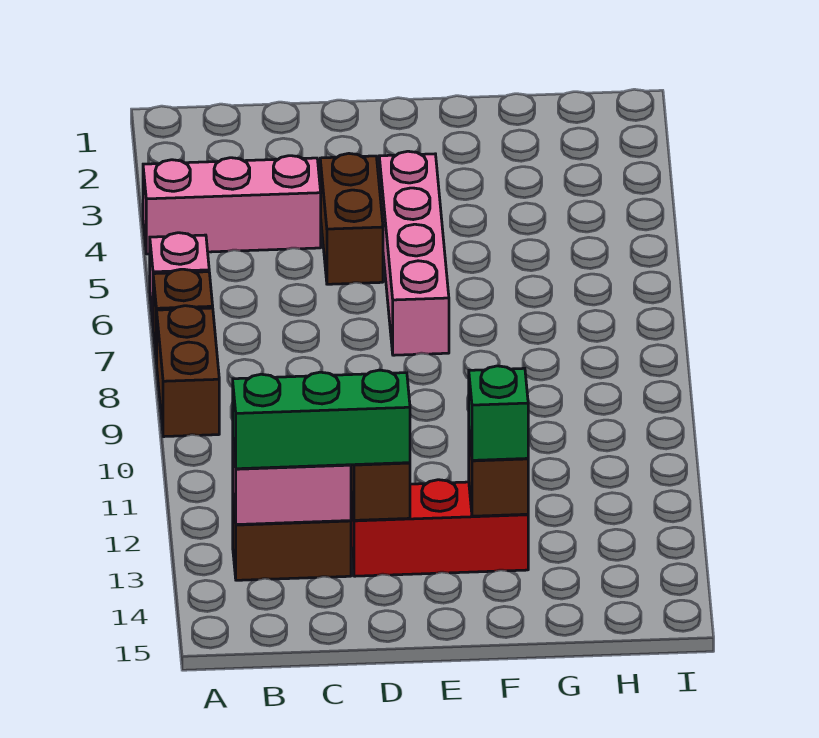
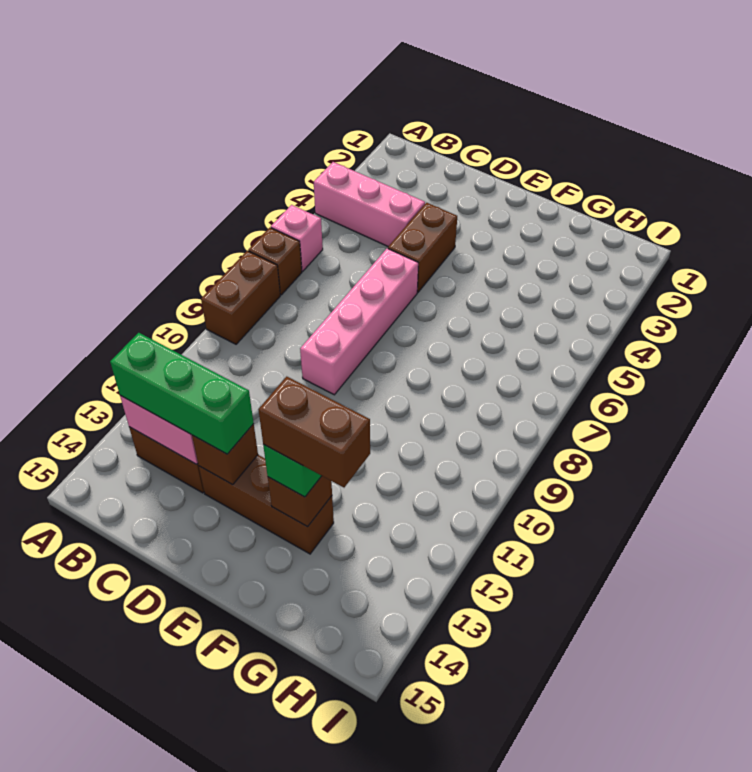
red brick D13:F13 level 1 -> brown brick D13:F13 level 1
pink brick E4:E7 level 1 -> pink brick D6:D9 level 1
none -> brown brick F13:G13 level 4

